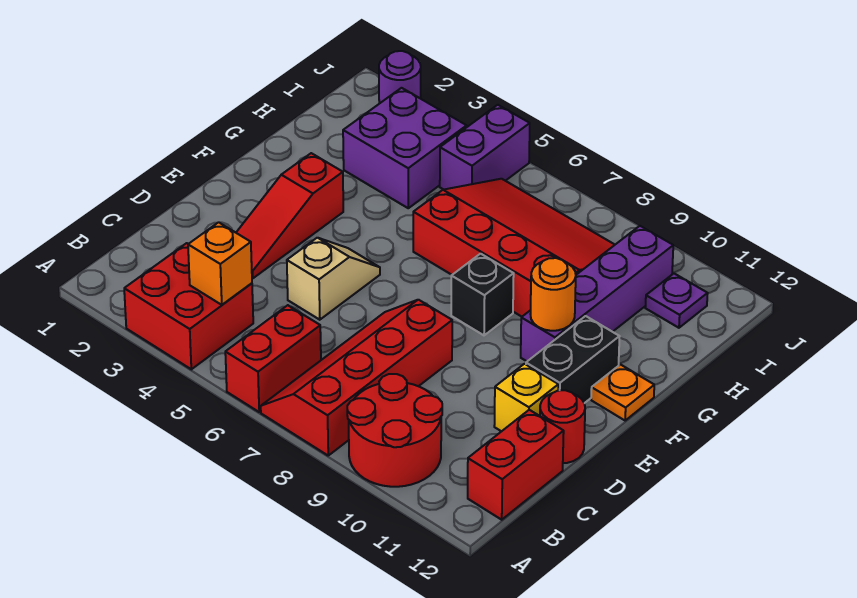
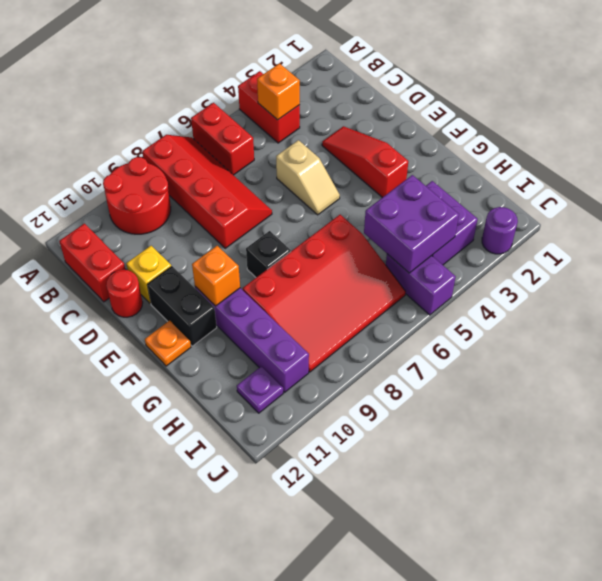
red brick A3:B4 level 1 -> red brick A4:B4 level 1
orange round brick F10 level 2 -> orange brick F10 level 2
none -> purple brick H4:I5 level 2

